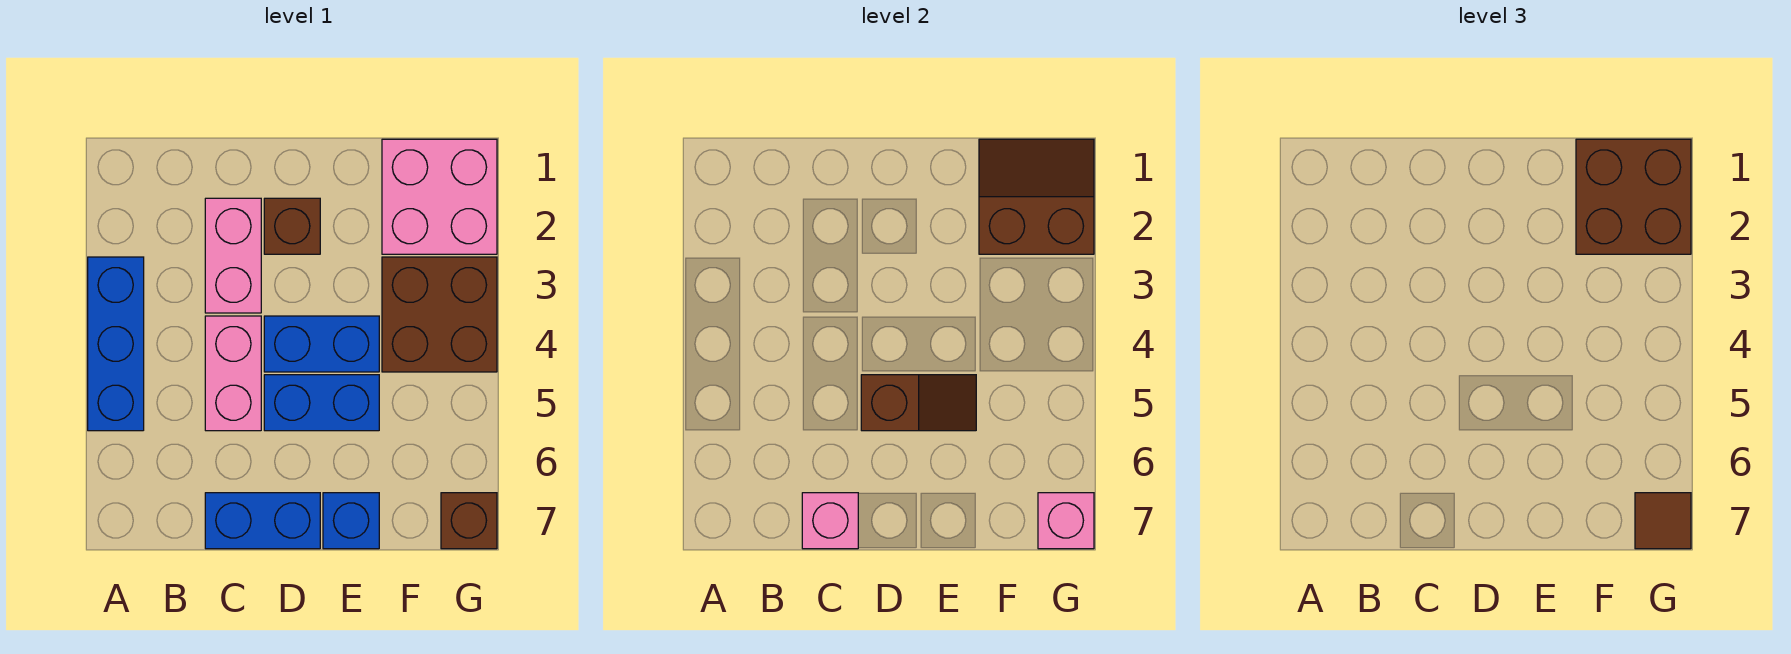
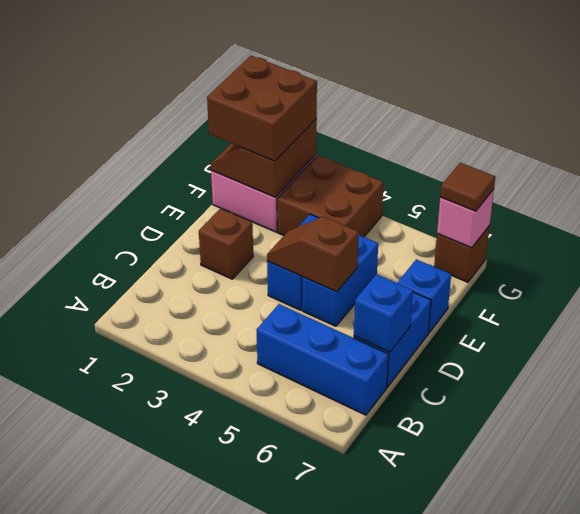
blue brick A3:A5 level 1 -> blue brick B5:B7 level 1
pink brick C2:C3 level 1 -> none
pink brick C4:C5 level 1 -> none
pink brick C7 level 2 -> blue brick C7 level 2
brown slope D5:E5 level 2 top D -> brown slope D4:D5 level 2 top 5

